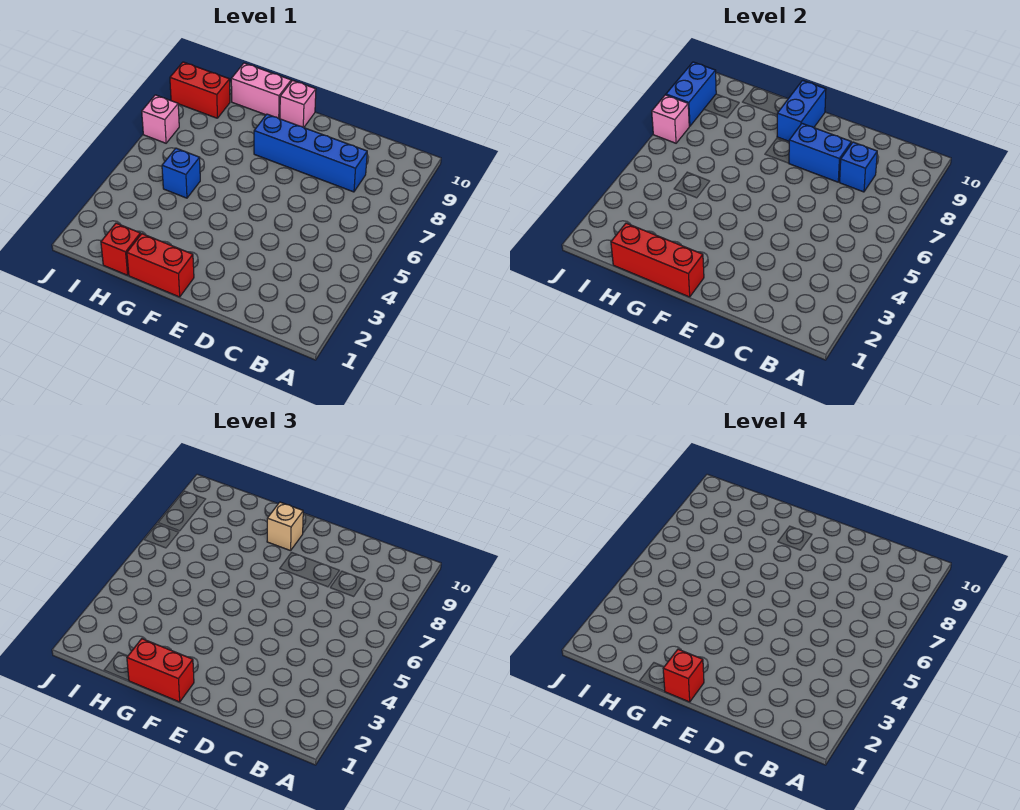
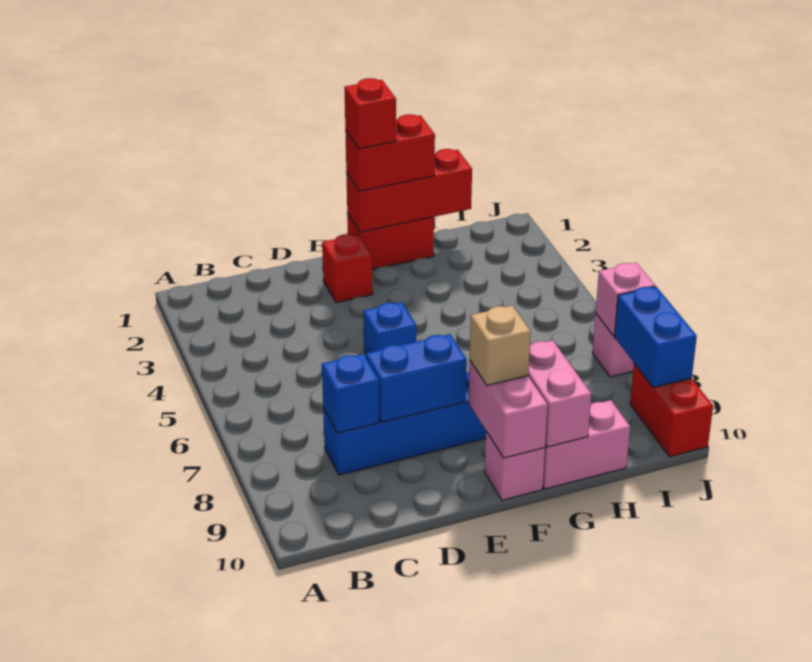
blue brick F9:F10 level 2 -> pink brick F9:F10 level 2
none -> pink brick G9:G10 level 2
red brick H1 level 1 -> red brick E2 level 1
blue brick H5 level 1 -> blue brick E5 level 1
red brick I9:J9 level 1 -> red brick J9:J10 level 1

